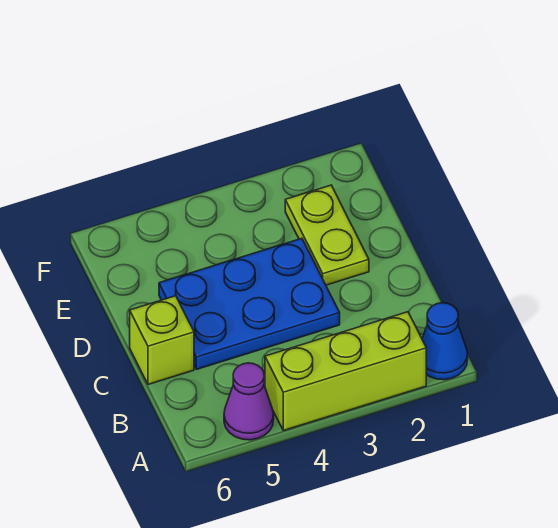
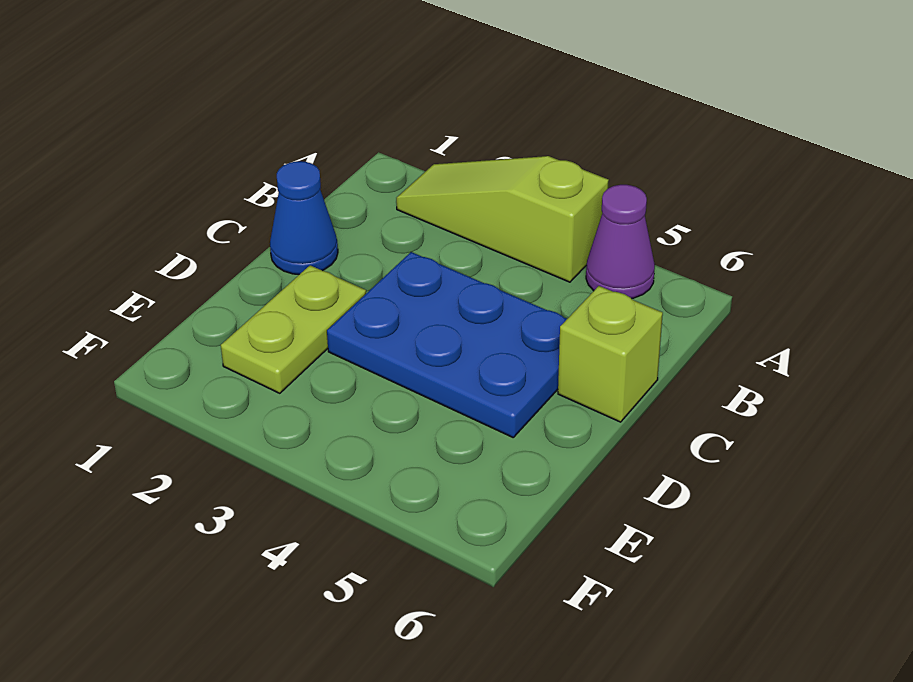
blue cone A1 level 1 -> blue cone C1 level 1
lime brick A2:A4 level 1 -> lime slope A2:A4 level 1 top 4

